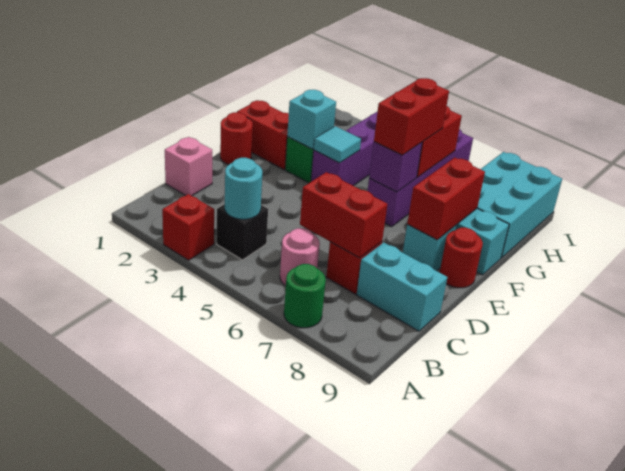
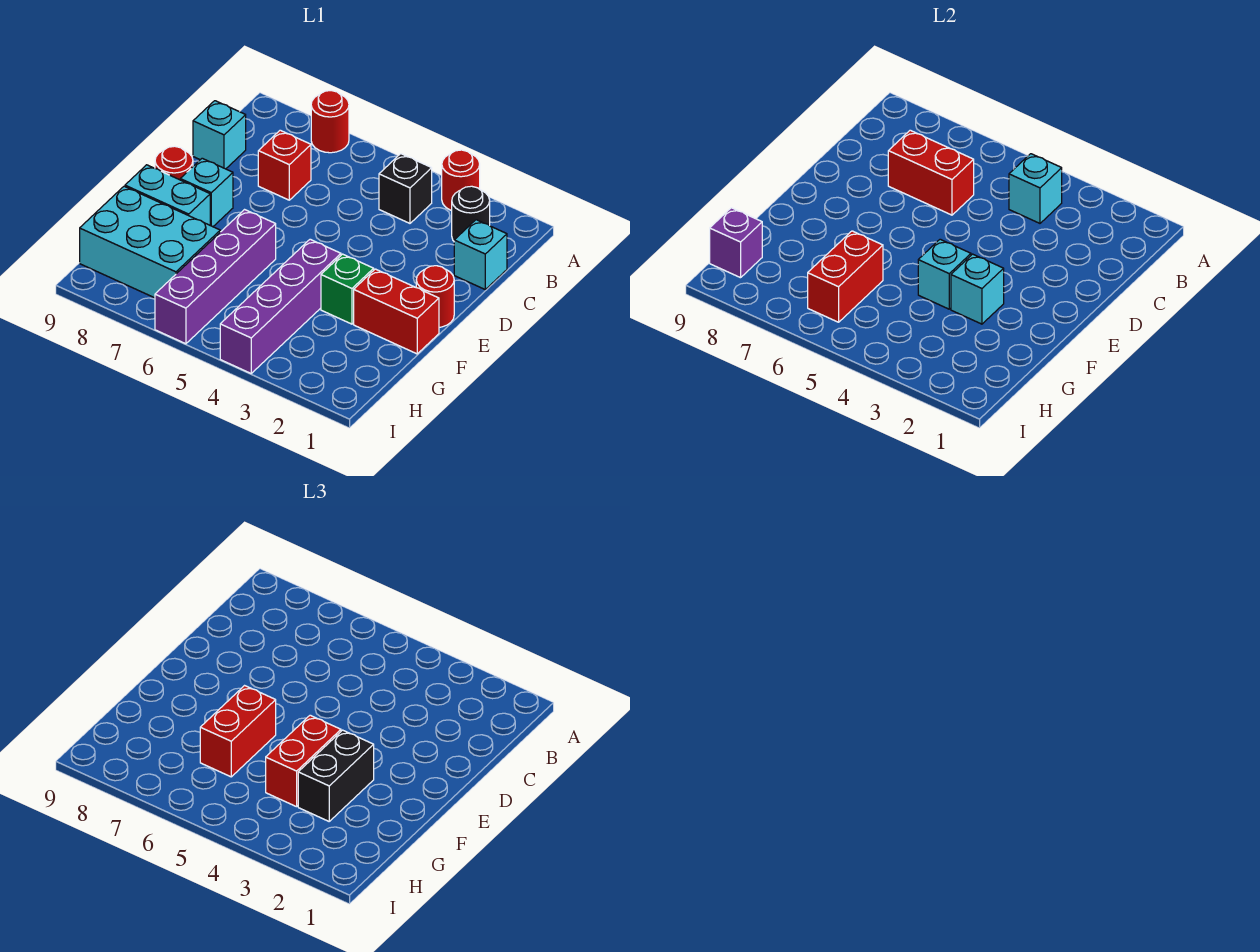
red brick A3 level 1 -> red round brick A3 level 1
green round brick A7 level 1 -> red round brick A7 level 1
none -> black round brick B2 level 1
cyan round brick B4 level 2 -> cyan brick B4 level 2
pink round brick B6 level 1 -> none
pink brick C1 level 1 -> cyan brick C1 level 1
cyan brick C8:C9 level 1 -> cyan brick C9 level 1
red brick E8:F8 level 2 -> red brick F4:G4 level 3
none -> black brick F3:G3 level 3
cyan tile F4 level 2 -> cyan brick F4 level 2
purple brick F6 level 2 -> purple brick H9 level 2
cyan brick G8:I9 level 1 -> cyan brick G7:H9 level 1

